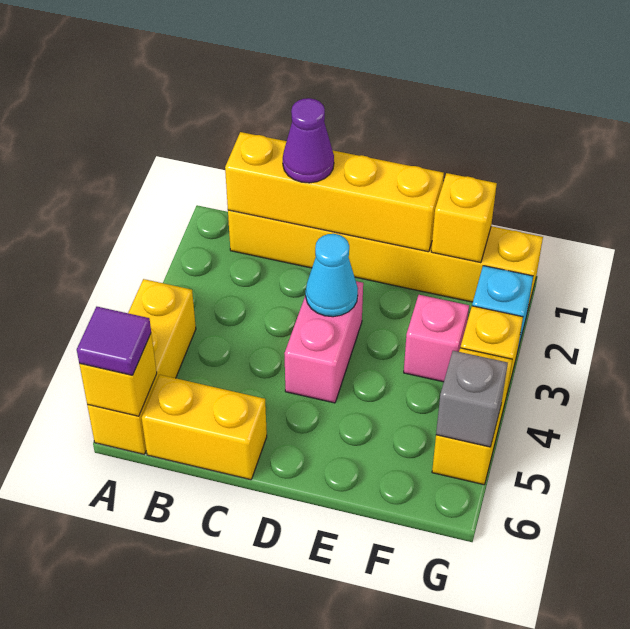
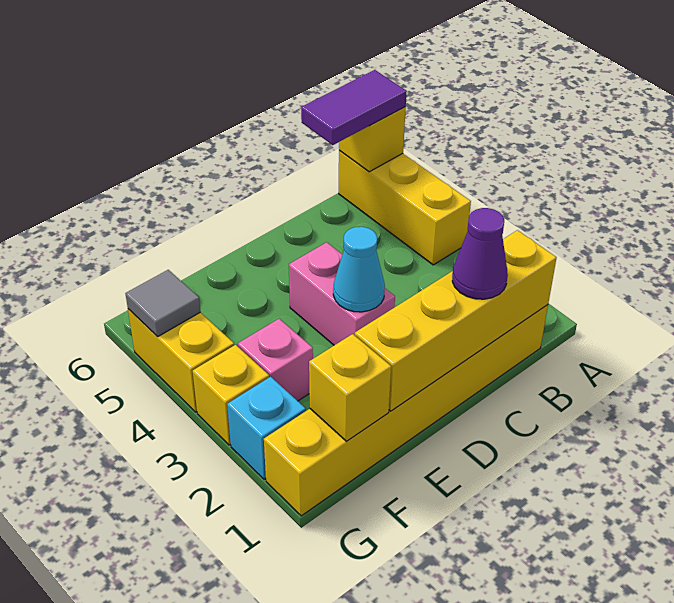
purple tile A6 level 3 -> purple tile A6:B6 level 3
yellow brick B6:C6 level 1 -> none
grey brick G5 level 2 -> grey tile G5 level 2

